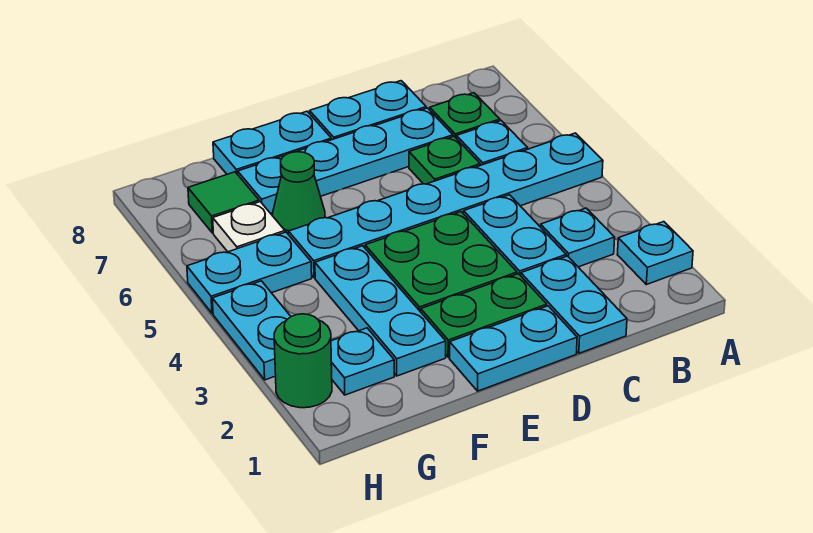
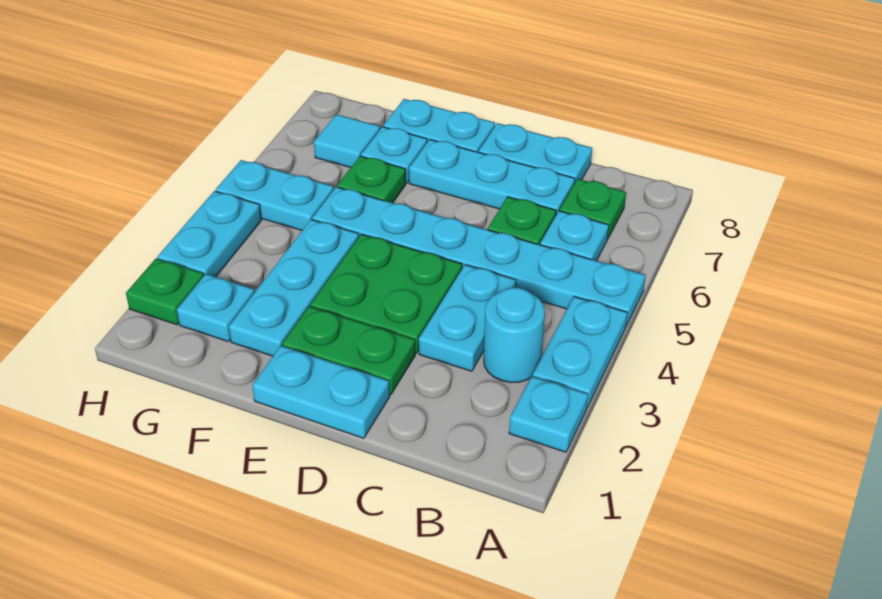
cyan plate B3 level 1 -> cyan round brick B3 level 1
cyan plate C1:C2 level 1 -> cyan plate A3:A4 level 1
green cone F6 level 1 -> green plate F6 level 1
white plate G6 level 1 -> none
green tile G7 level 1 -> cyan tile G7 level 1
green round brick H2 level 1 -> green plate H2 level 1

